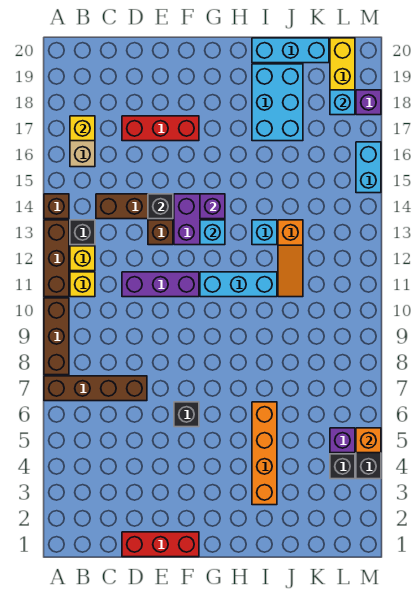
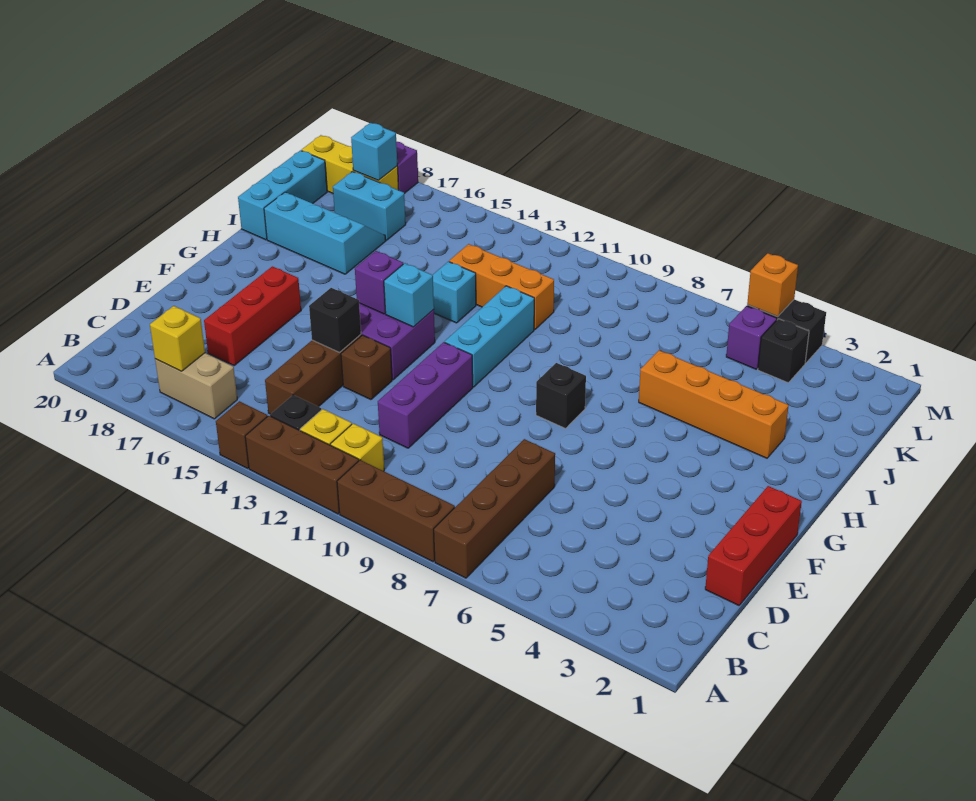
black brick F6 level 1 -> black brick G8 level 1
cyan brick I17:J19 level 1 -> cyan slope I17:J19 level 1 top I
orange slope J11:J13 level 1 top 13 -> orange brick J11:J13 level 1
cyan brick M15:M16 level 1 -> cyan brick K17:K18 level 1

